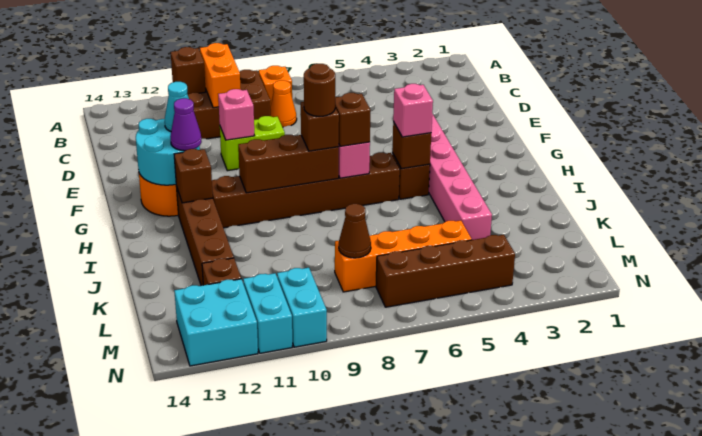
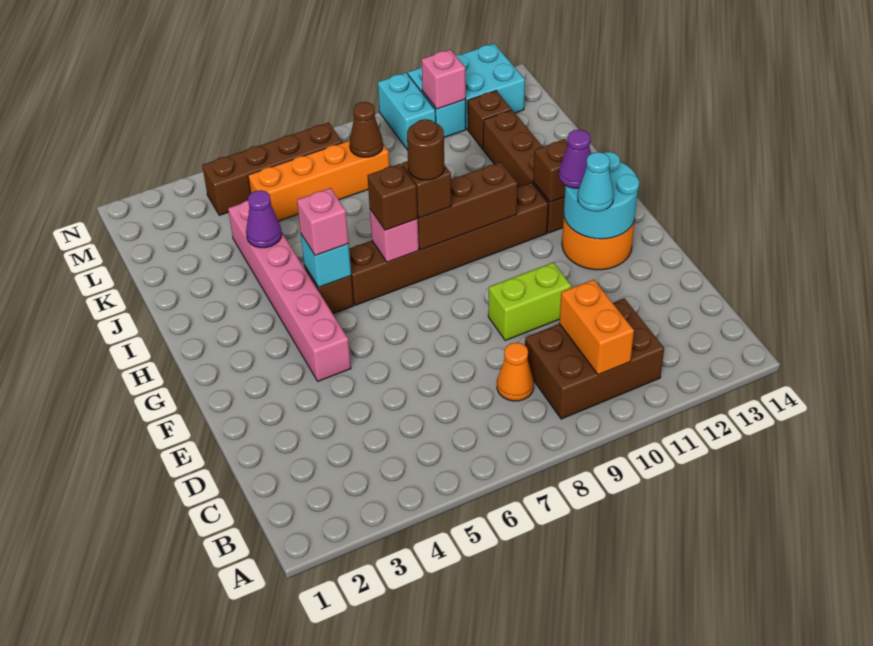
orange brick B8 level 1 -> none
brown brick B11 level 2 -> none
pink brick E10 level 2 -> pink brick M11 level 2
brown brick H5 level 2 -> cyan brick H5 level 2
none -> purple cone J4 level 2

